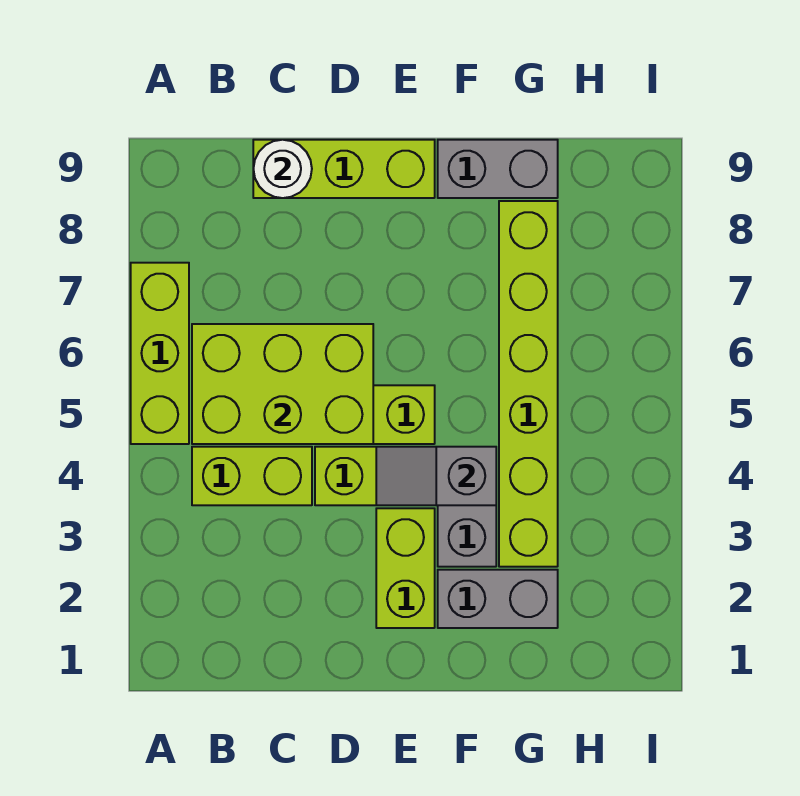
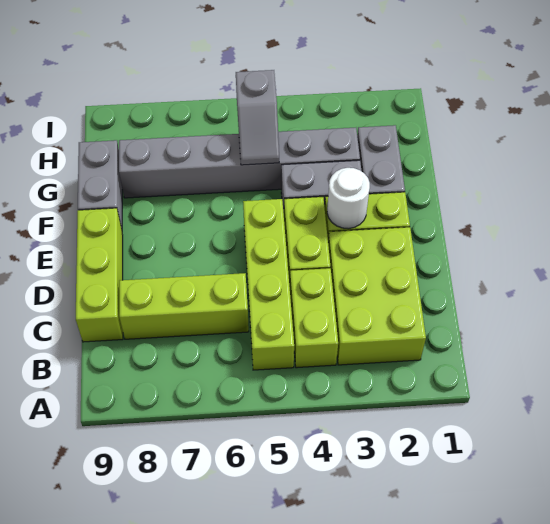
lime brick A5:A7 level 1 -> lime brick C6:C8 level 1
lime brick B5:D6 level 2 -> lime brick B2:D3 level 1
white round brick C9 level 2 -> white round brick E3 level 2
grey slope E4:F4 level 2 top F -> grey slope G5:H5 level 2 top H
lime brick G3:G8 level 1 -> grey brick G3:G8 level 1

